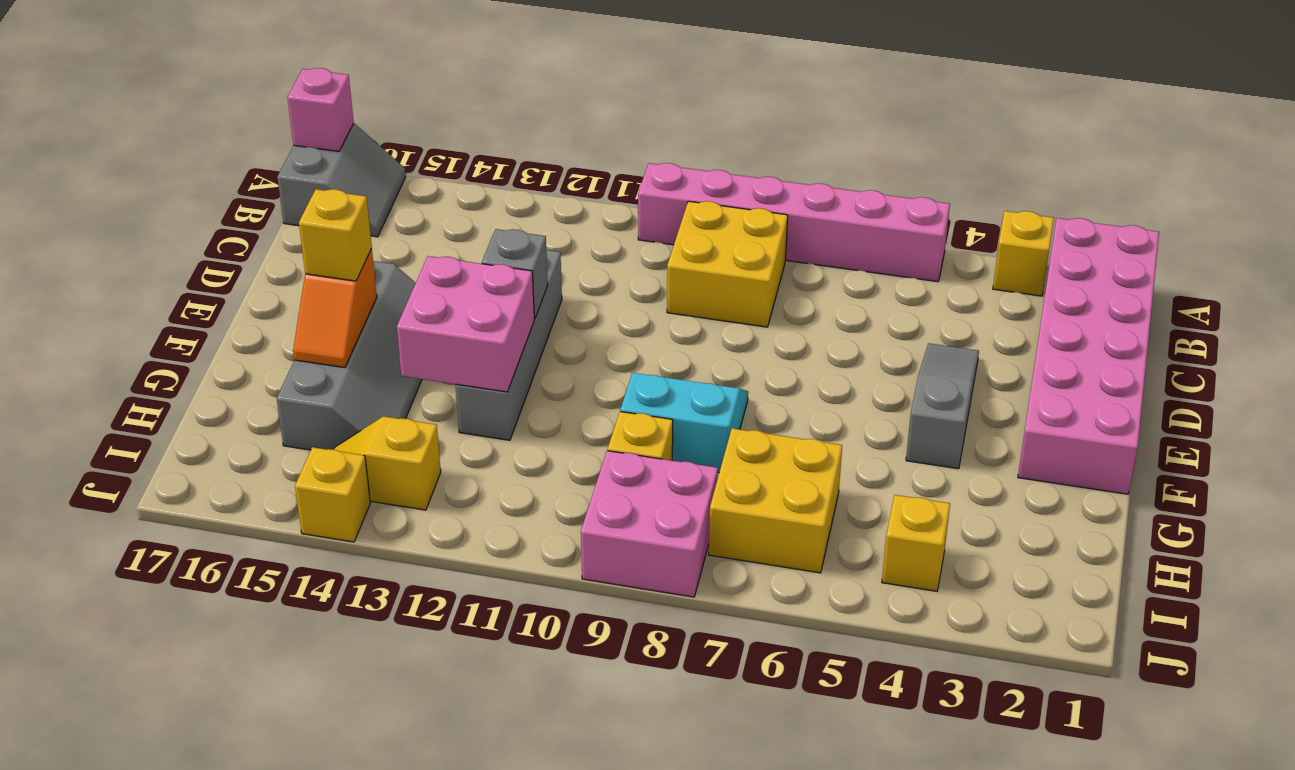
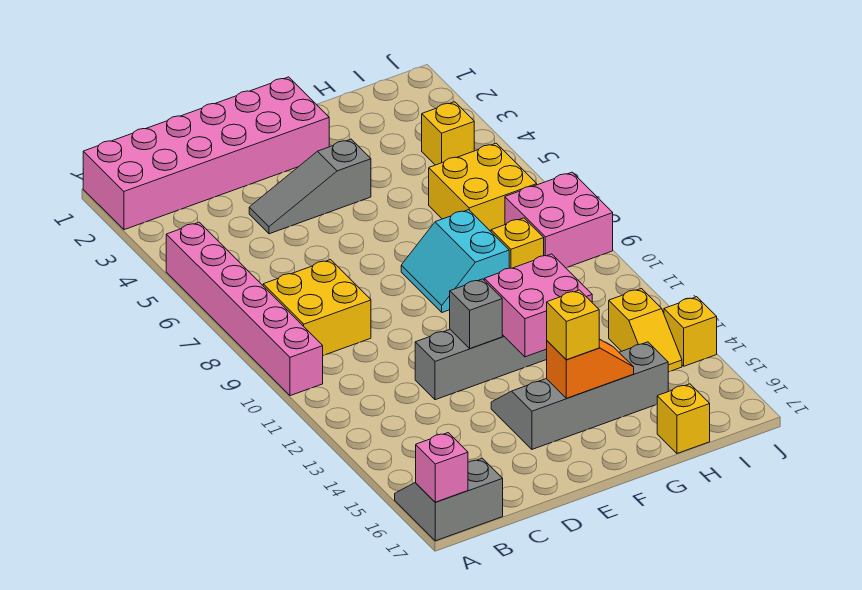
yellow brick A3 level 1 -> yellow brick H17 level 1

